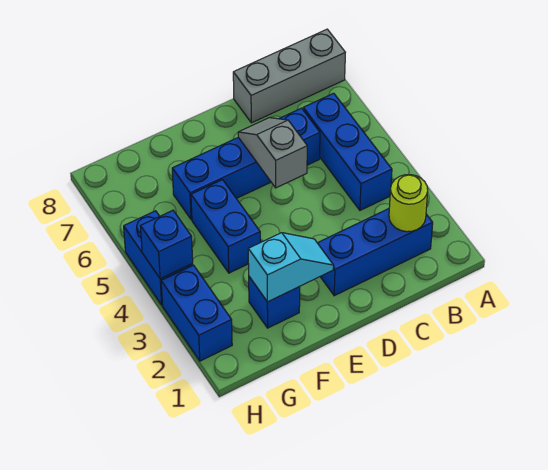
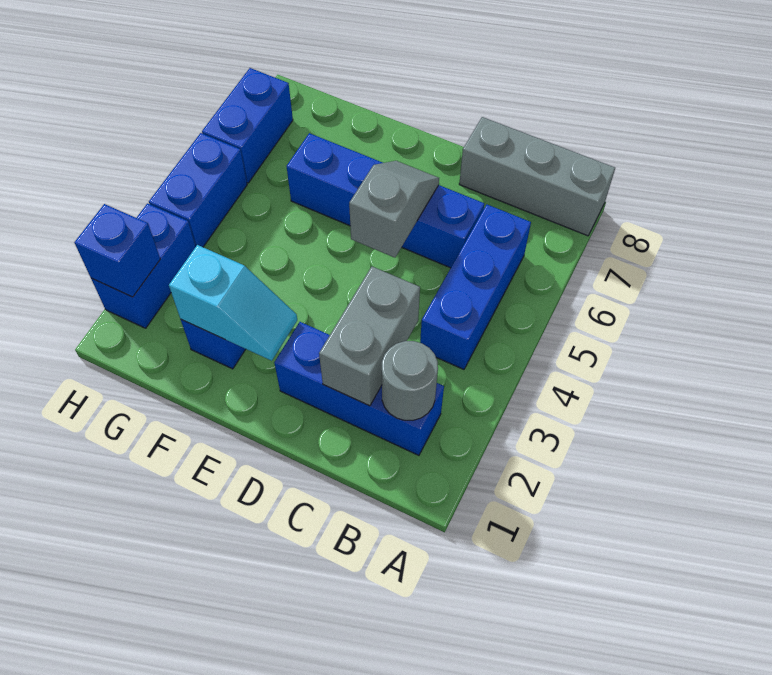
lime round brick B2 level 2 -> grey round brick B2 level 2
none -> grey brick C2:C3 level 2
blue brick F4:F5 level 1 -> blue brick H6:H7 level 1
blue brick H4 level 2 -> blue brick H2 level 2

